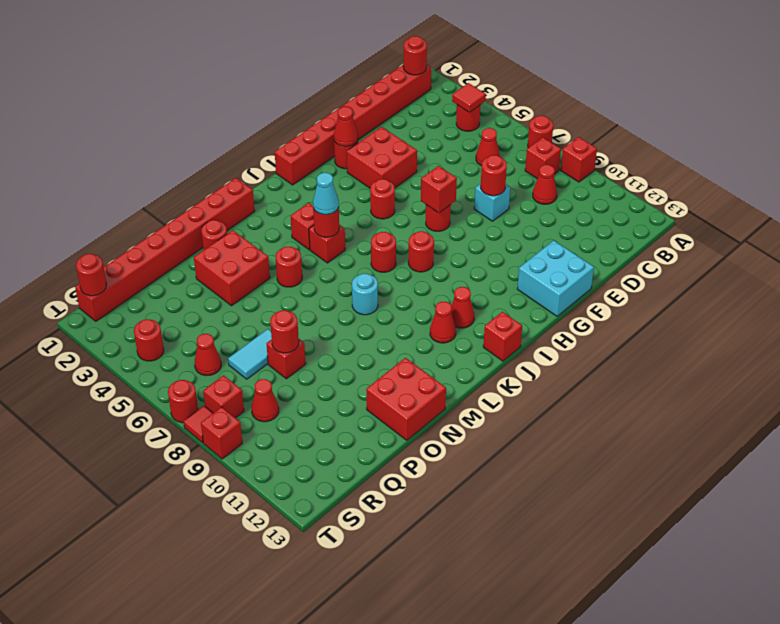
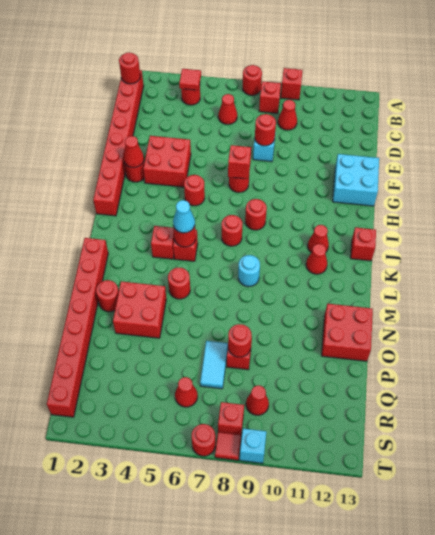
red round brick S1 level 2 -> none
red round brick S4 level 1 -> none
red brick T9 level 1 -> cyan brick T9 level 1

